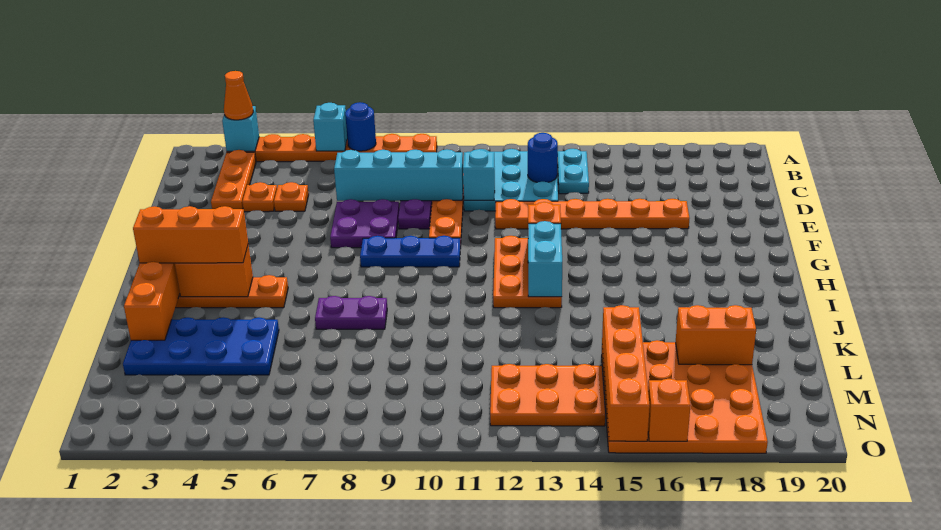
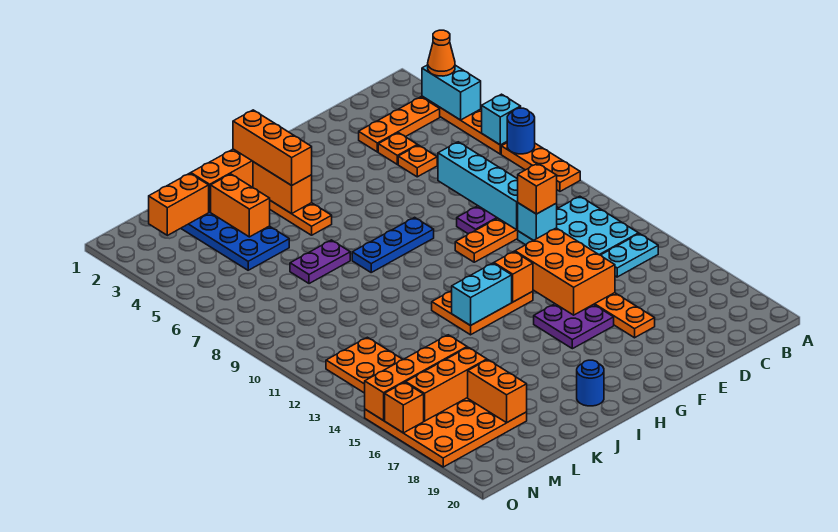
cyan brick A3 level 2 -> cyan brick A3:A4 level 2
blue round brick C13 level 2 -> blue round brick I19 level 1
none -> orange brick D11 level 3
purple plate E7:F8 level 1 -> purple plate F15:G16 level 1
none -> orange brick E13:F15 level 2
blue plate G8:G10 level 1 -> blue plate G8:I8 level 1
purple plate J7:J8 level 1 -> purple plate J7:K7 level 1
none -> orange brick K3:K4 level 2
none -> orange brick L2:M2 level 2
none -> orange brick L16:N16 level 2

